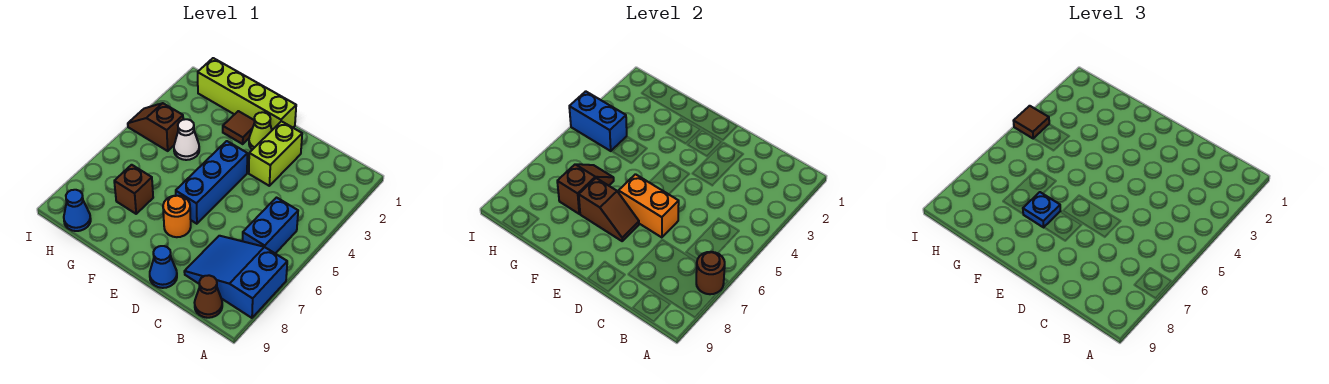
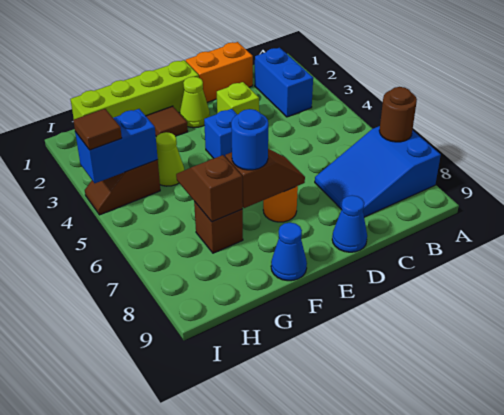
blue brick B5:B6 level 1 -> blue brick B2:B3 level 1
brown cone B9 level 1 -> none
lime brick D2:D3 level 1 -> lime brick D3 level 1
orange brick D6:E6 level 2 -> orange brick C1:D1 level 1
blue brick E4:E6 level 1 -> blue brick E4 level 1
blue plate F7 level 3 -> blue round brick F7 level 3
white cone G4 level 1 -> lime cone G4 level 1
blue cone H9 level 1 -> blue cone F9 level 1

